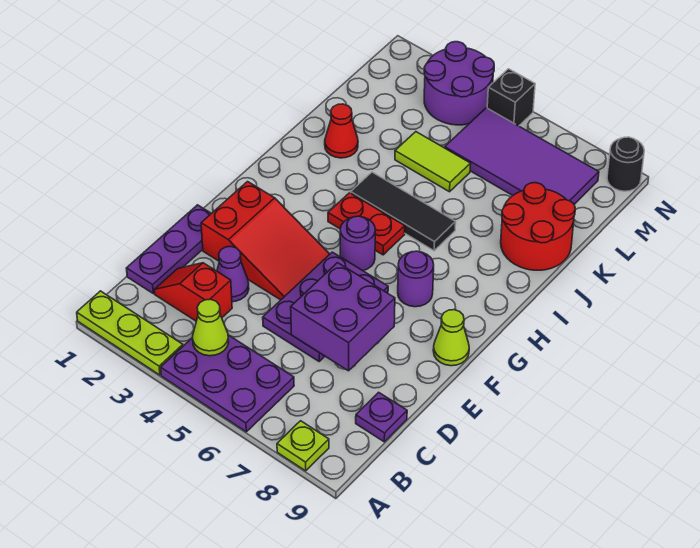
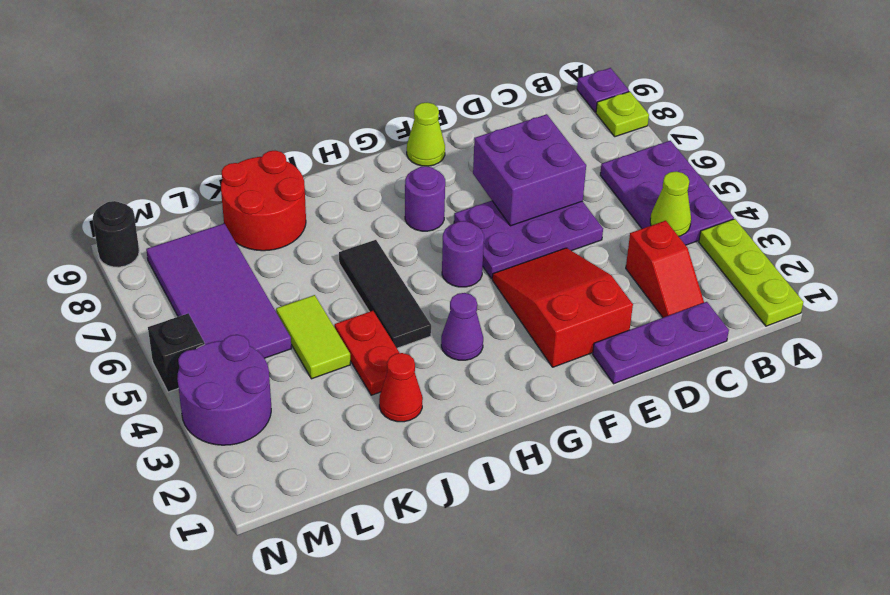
purple plate C9 level 1 -> purple plate A9 level 1
purple cone D3 level 1 -> purple cone H3 level 1
red plate H4:H5 level 1 -> red plate J3:J4 level 1

